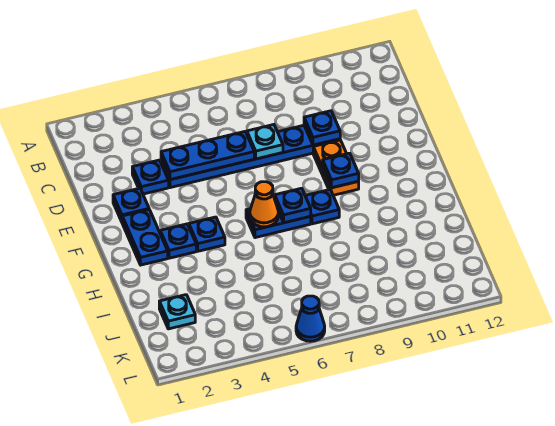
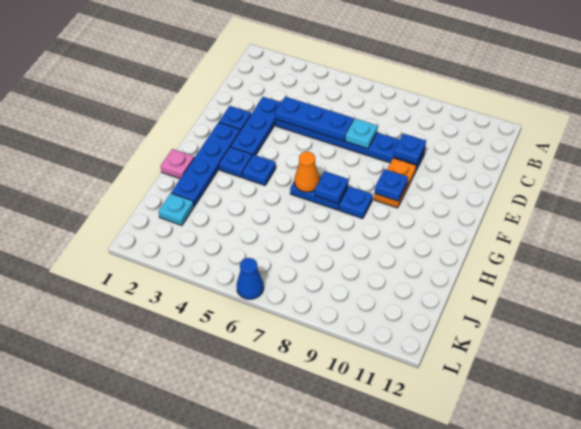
blue plate D3 level 1 -> blue plate D3:F3 level 1
blue plate F2:G2 level 1 -> blue plate F2:I2 level 1
none -> pink plate H1 level 1

